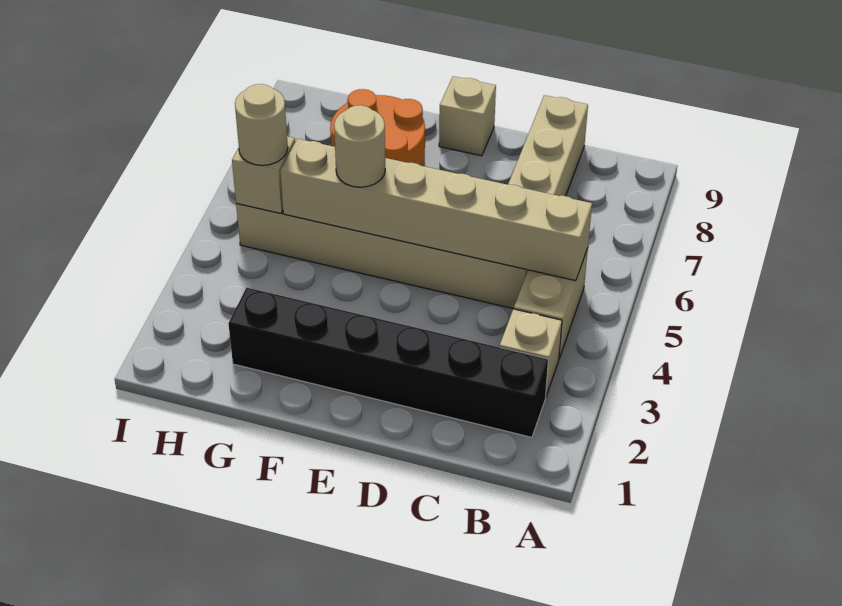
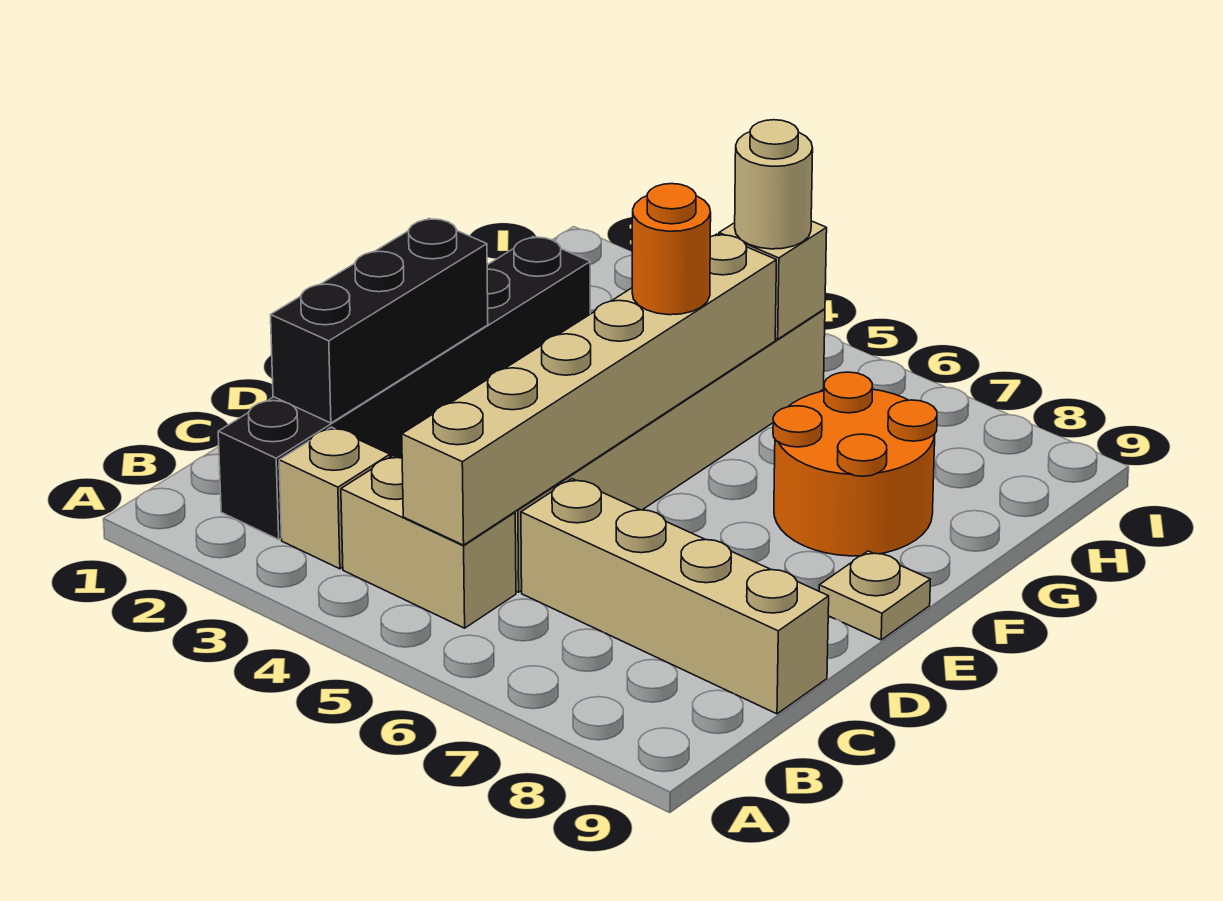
none -> black brick C2:E2 level 2
tan brick E9 level 1 -> tan plate E9 level 1
tan round brick F5 level 3 -> orange round brick F5 level 3

